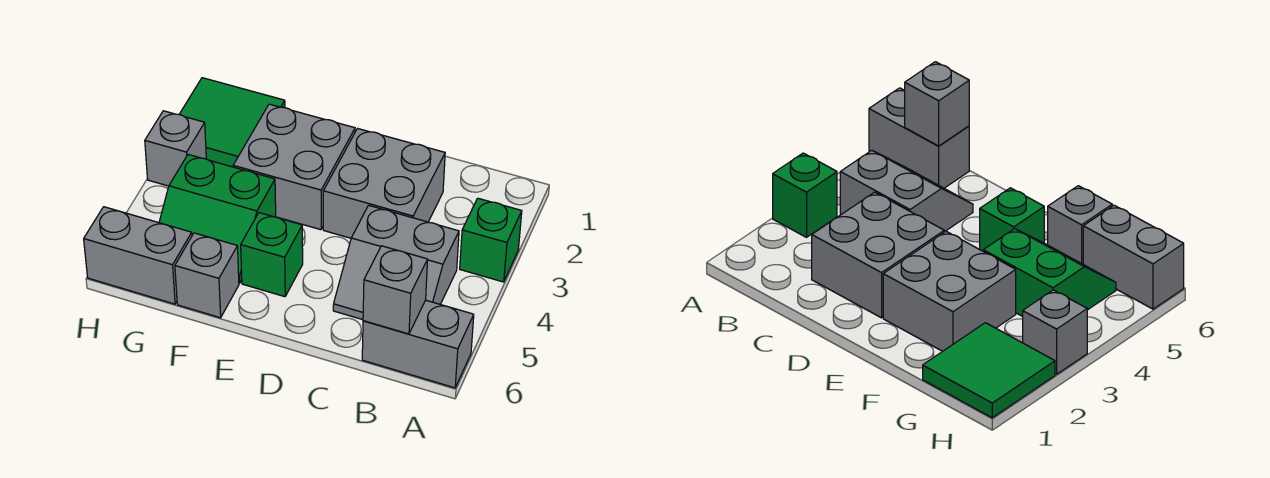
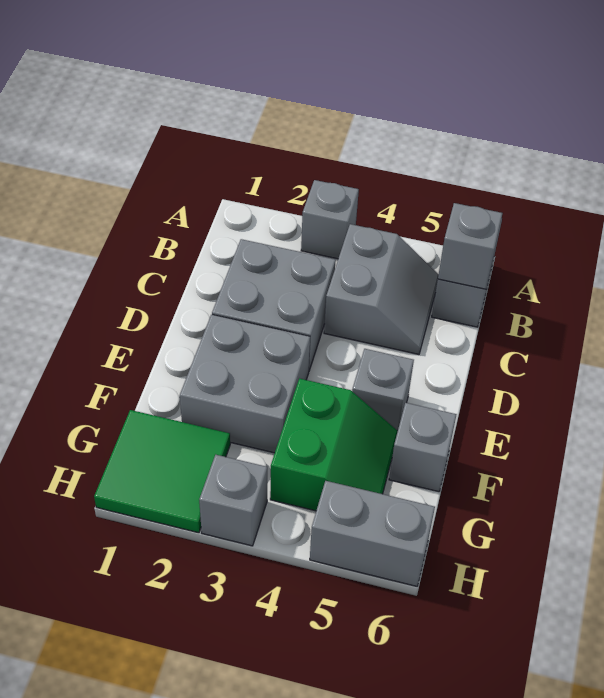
green brick A3 level 1 -> grey brick A3 level 1
green brick E5 level 1 -> grey brick E5 level 1
grey brick G6:H6 level 1 -> grey brick H5:H6 level 1

